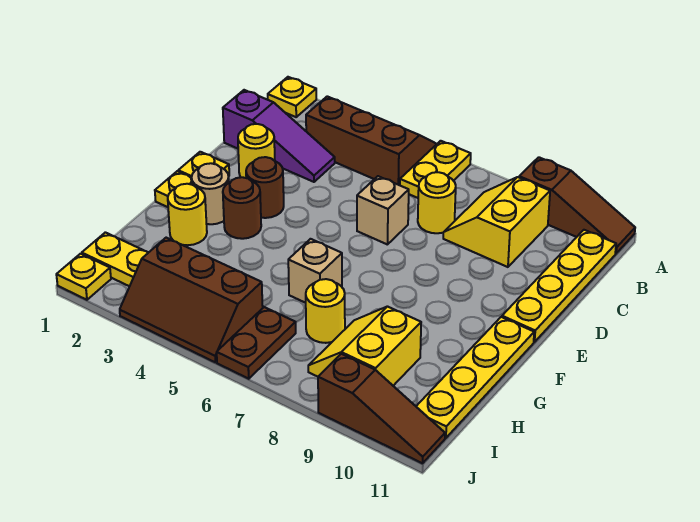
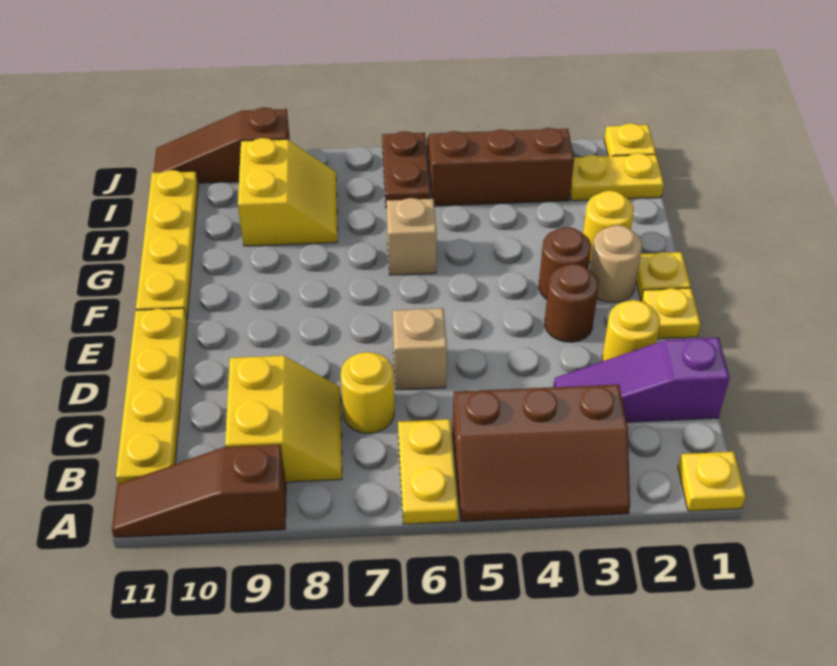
yellow round brick H7 level 1 -> none

